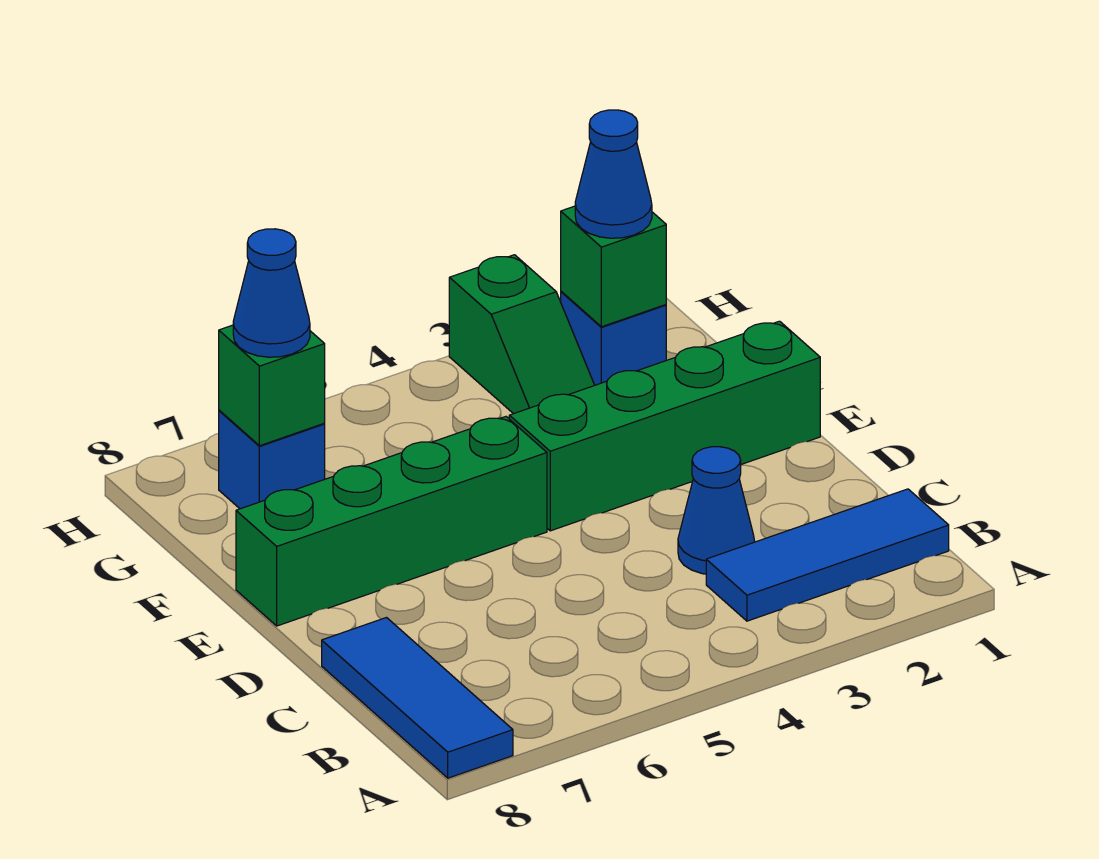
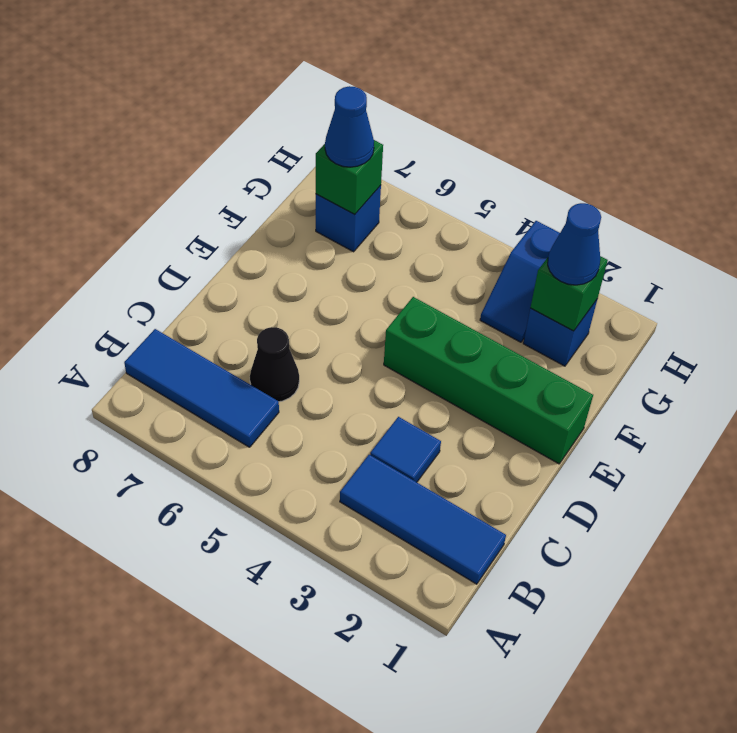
blue tile A8:C8 level 1 -> blue tile B6:B8 level 1
blue cone C3 level 1 -> blue tile C3 level 1
none -> black cone C6 level 1
green brick E5:E8 level 1 -> none
green slope G3:H3 level 1 top H -> blue slope G3:H3 level 1 top H

